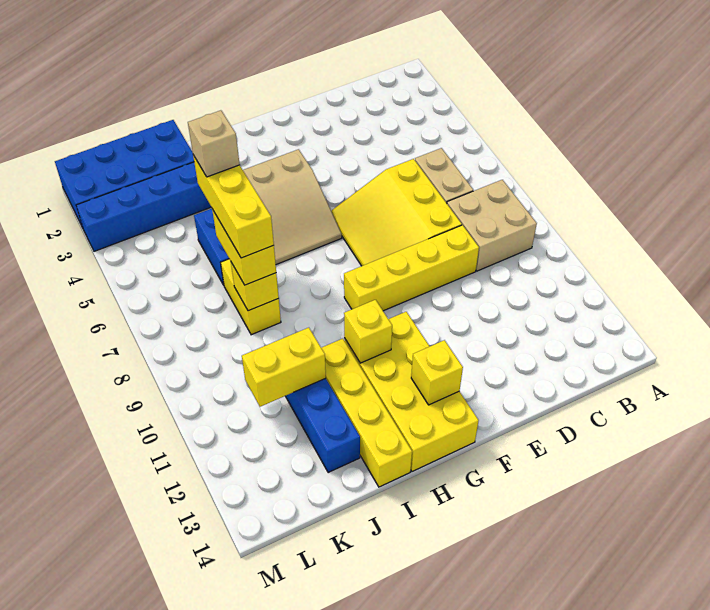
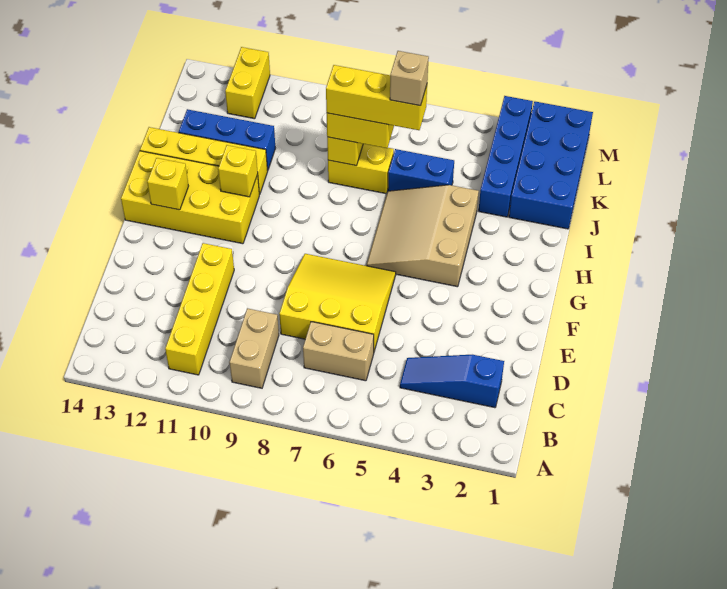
tan brick B8:C9 level 1 -> tan brick B9:C9 level 1
none -> blue slope C2:C4 level 1 top 2
yellow brick D9:G9 level 1 -> yellow brick B11:E11 level 1
yellow brick J11:K11 level 2 -> yellow brick L12:M12 level 1

